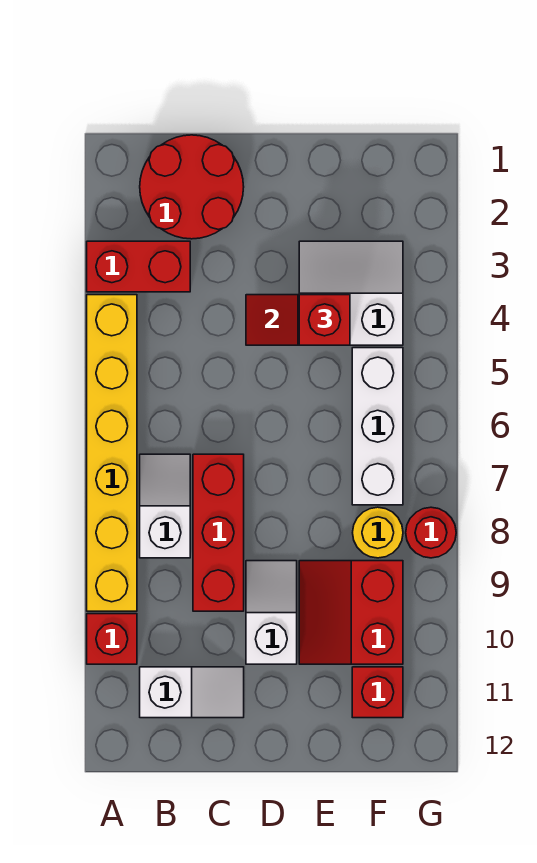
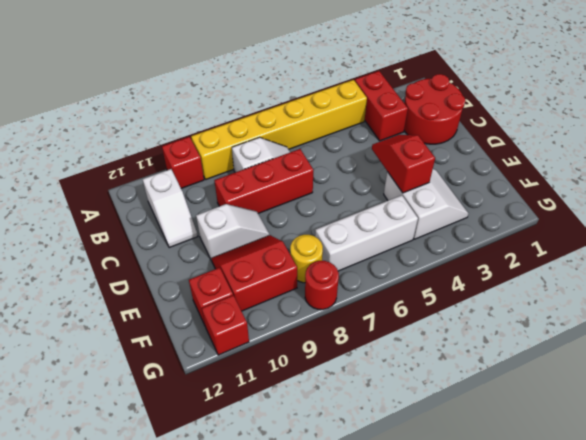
red brick E4 level 3 -> red brick G11 level 1

